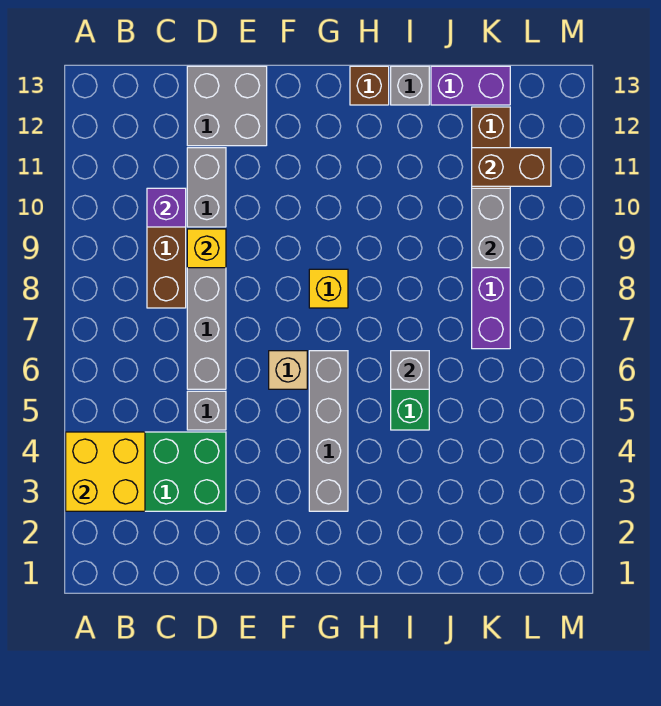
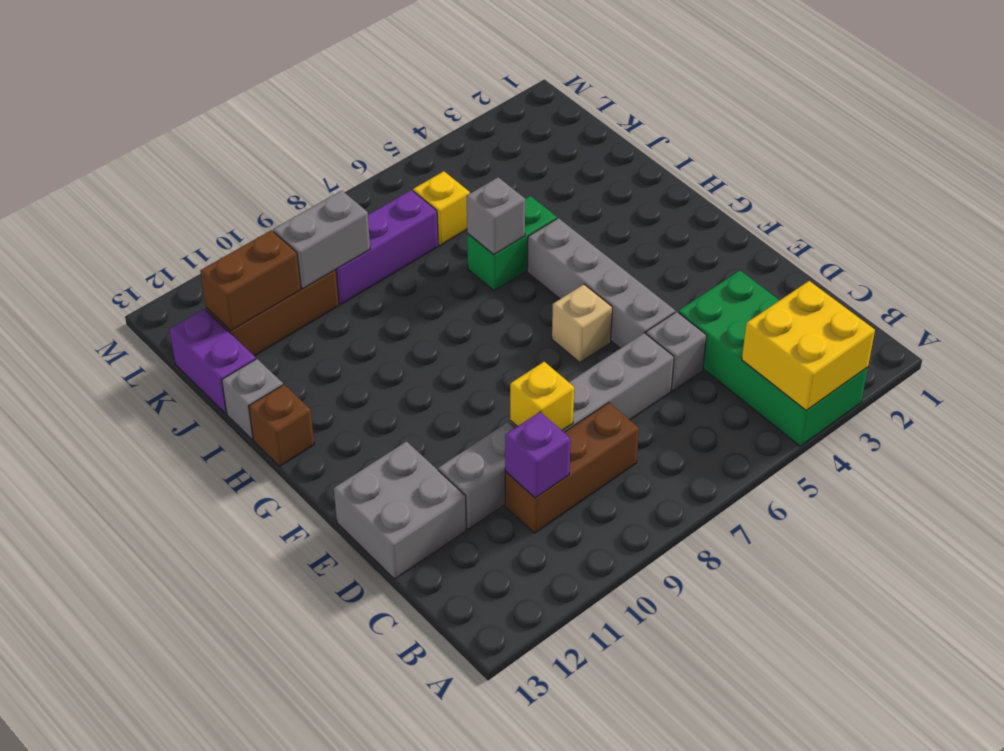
grey brick G3:G6 level 1 -> grey brick E5:H5 level 1
yellow brick G8 level 1 -> yellow brick K6 level 1
brown brick K11:L11 level 2 -> brown brick K11:K12 level 2

